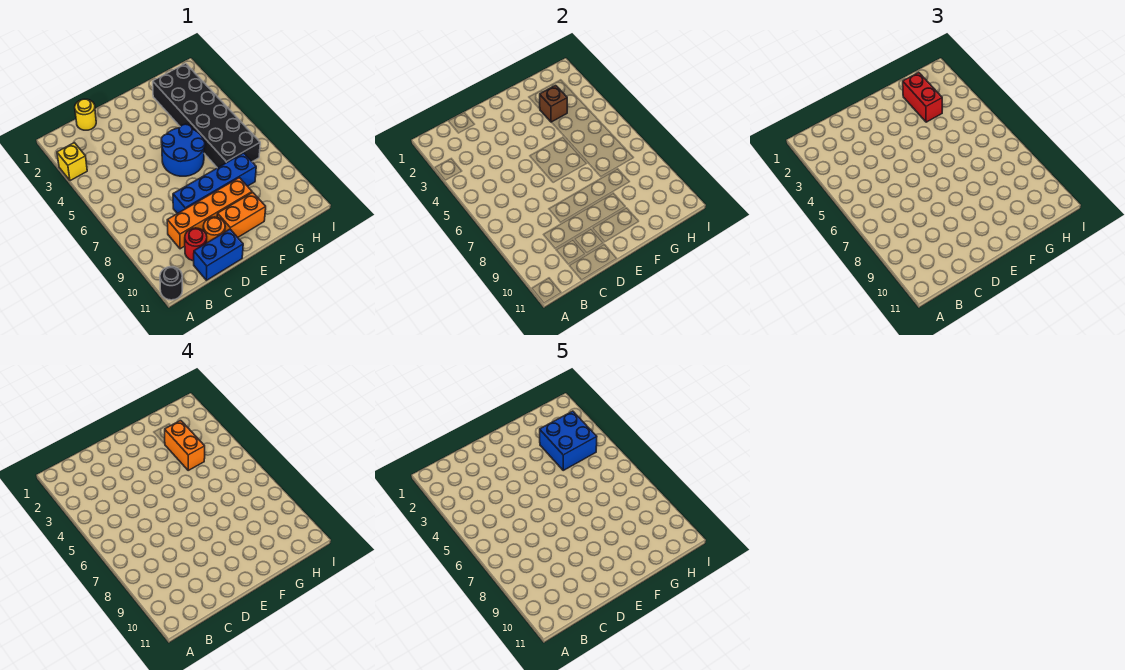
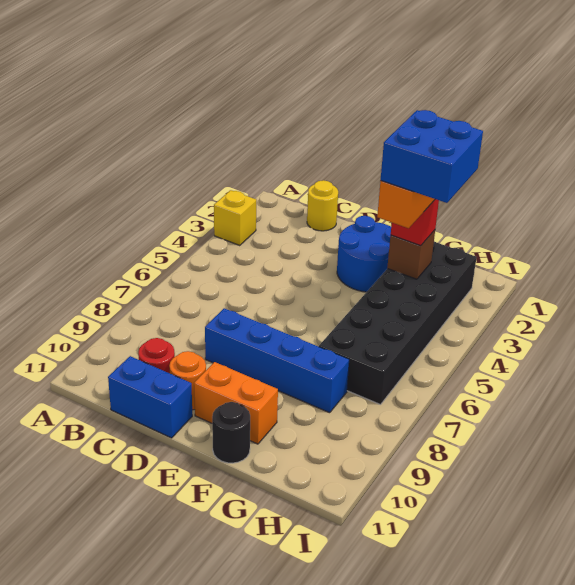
black round brick A11 level 1 -> black round brick F11 level 1
orange brick C9:F9 level 1 -> none
blue round brick E5:F6 level 1 -> blue round brick E2:F3 level 1
red brick G2:G3 level 3 -> red brick G3 level 3

